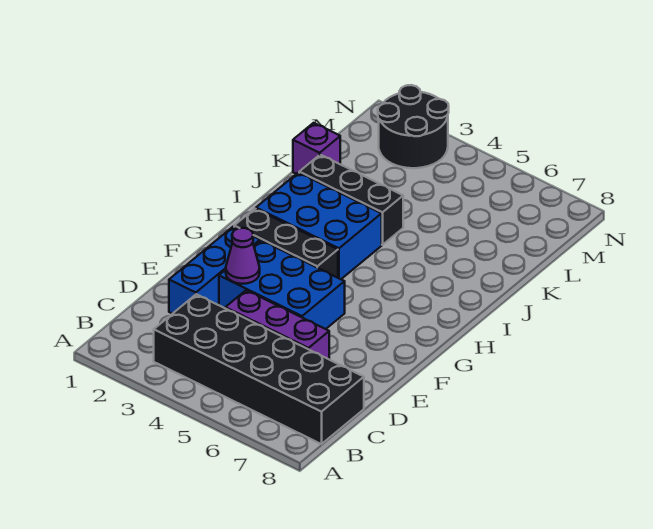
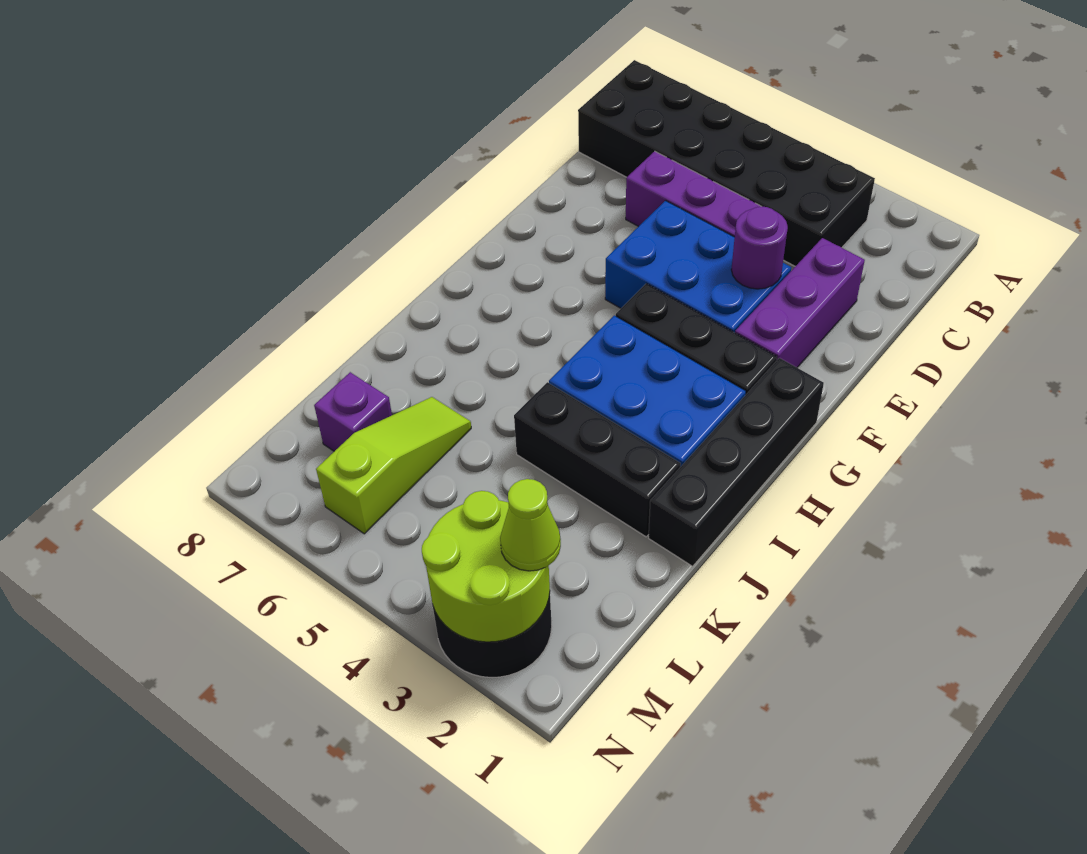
blue brick D2:F2 level 1 -> purple brick D2:F2 level 1
purple cone E3 level 2 -> purple round brick E3 level 2
none -> black brick G1:J1 level 1
purple brick K1 level 1 -> purple brick L7 level 1
none -> lime slope K6:M6 level 1 top M
none -> lime round brick M2:N3 level 2
none -> lime cone M2 level 3

